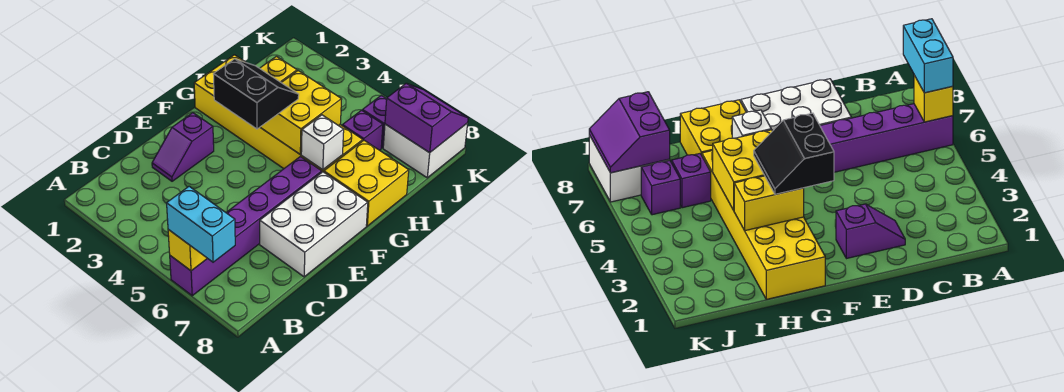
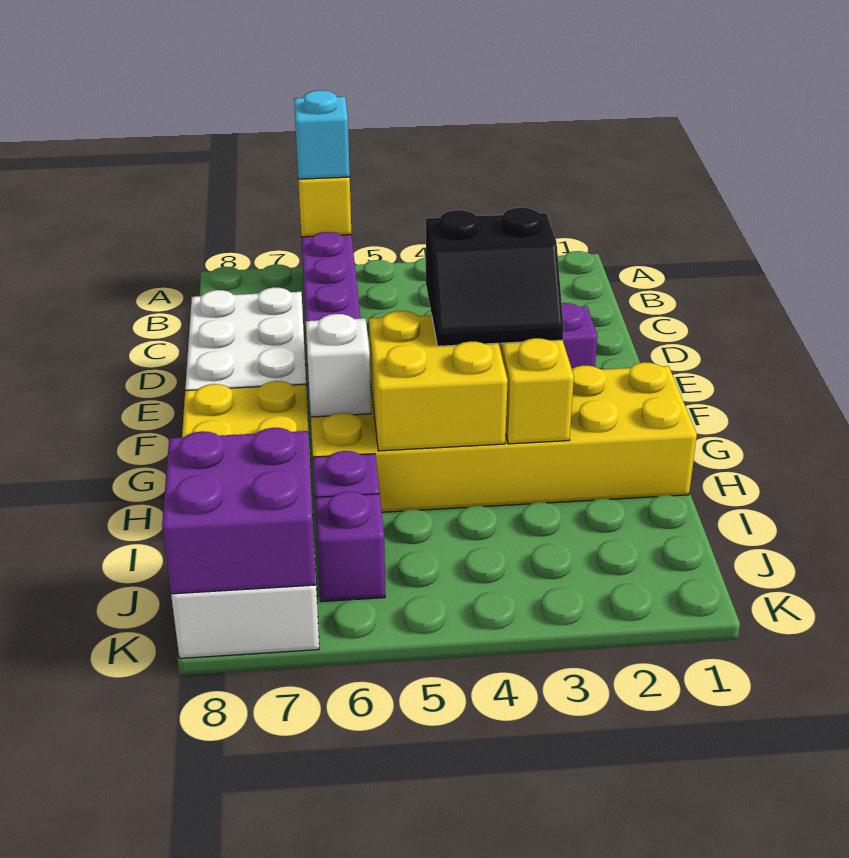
cyan brick A6:A7 level 3 -> cyan brick A6 level 3
purple slope J7:K8 level 2 top J -> purple brick J7:K8 level 2

